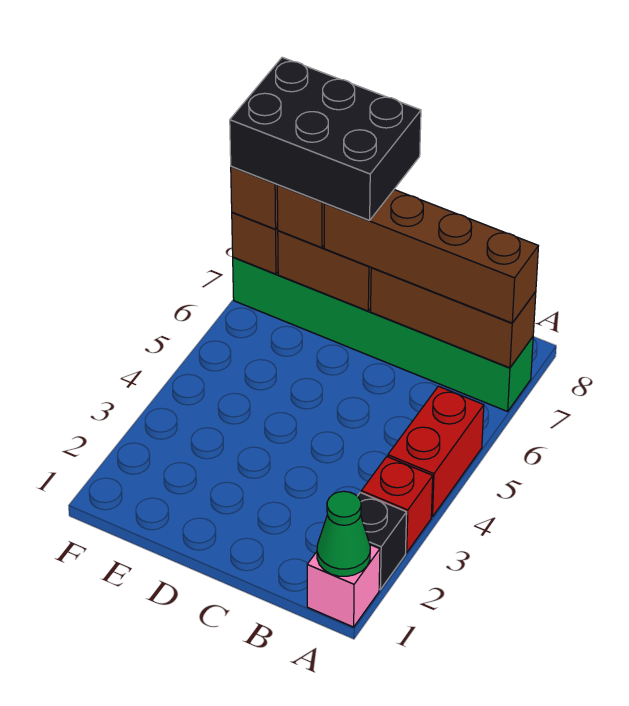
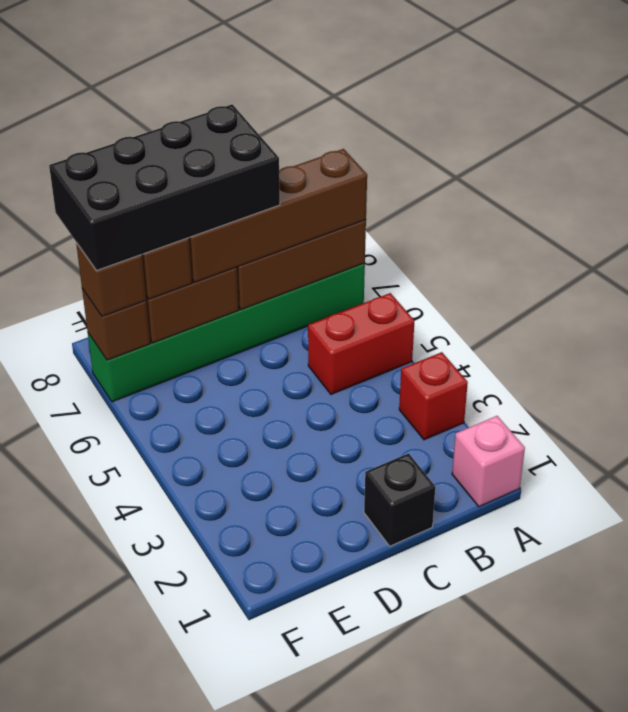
green cone A1 level 2 -> none
black brick A2 level 1 -> black brick C1 level 1
red brick A4:A5 level 1 -> red brick A5:B5 level 1
black brick D7:F8 level 4 -> black brick C7:F8 level 4

